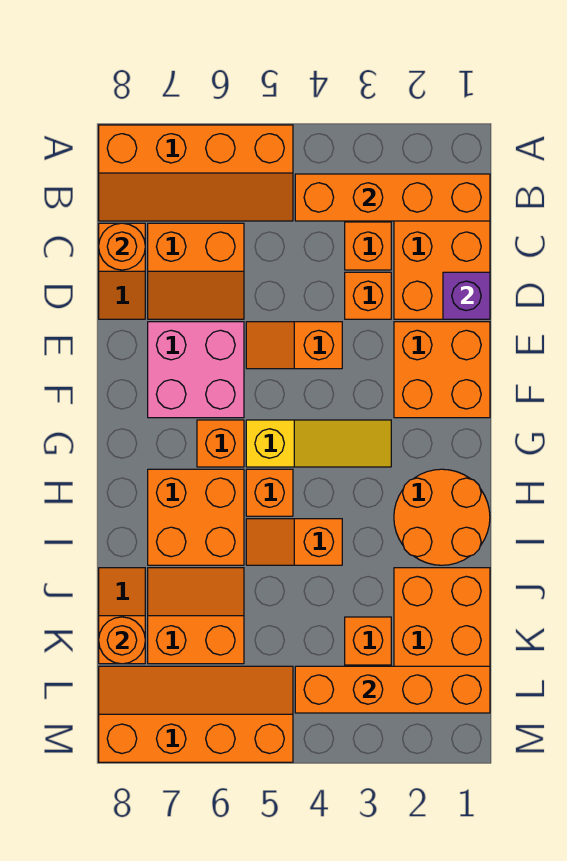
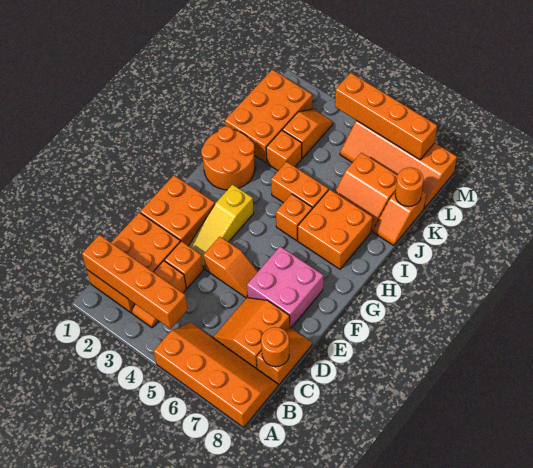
orange slope C6:D7 level 1 top C -> orange slope C6:D7 level 1 top 7
purple brick D1 level 2 -> none
yellow slope G3:G5 level 1 top 5 -> yellow slope E3:G3 level 1 top G
orange brick G6 level 1 -> orange brick J3 level 1
orange slope I4:I5 level 1 top 4 -> orange brick I4:I5 level 1
orange brick L1:L4 level 2 -> orange brick M4:M7 level 2

